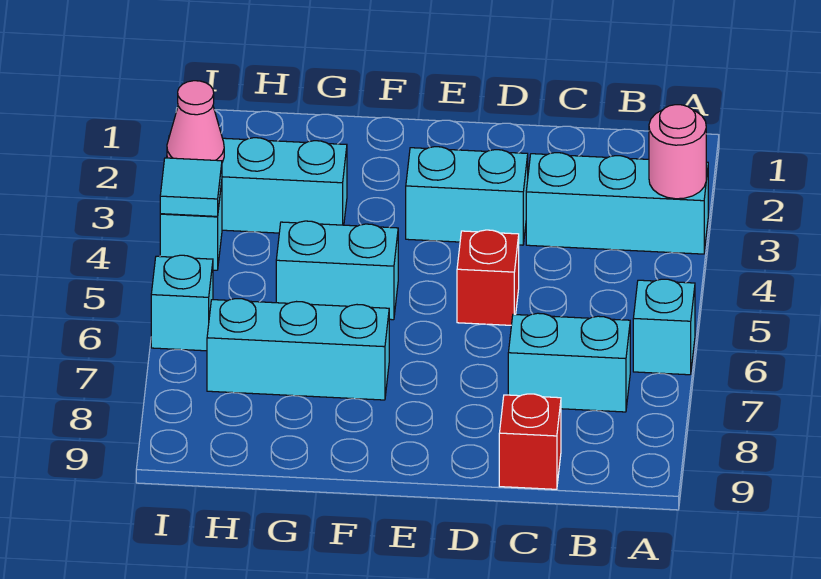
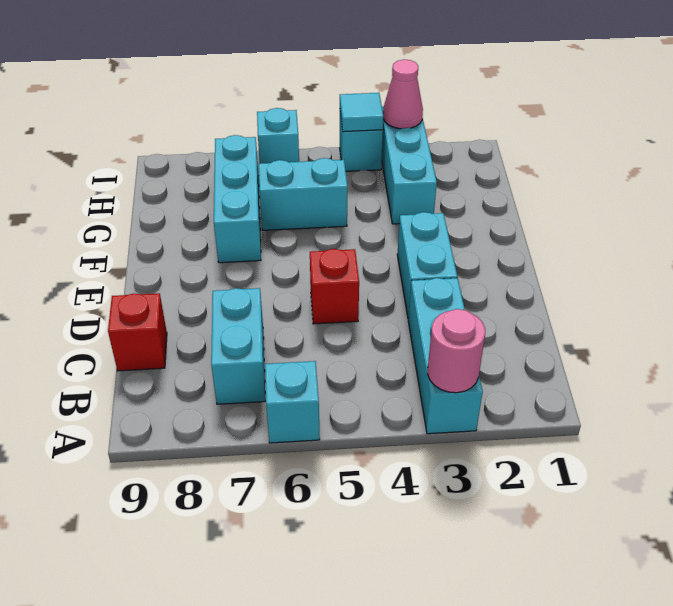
cyan brick F5:G5 level 1 -> cyan brick G5:G6 level 1

